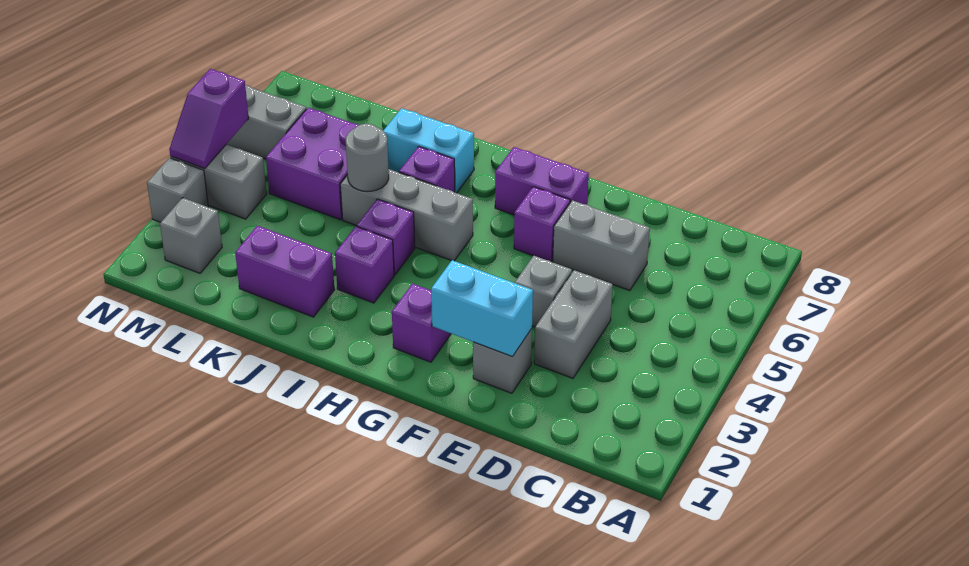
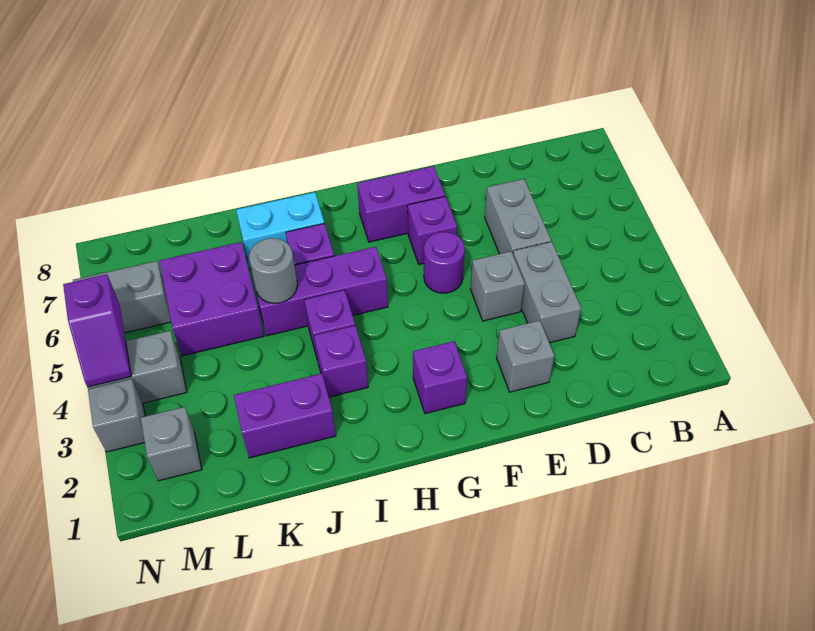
grey brick D6:E6 level 1 -> grey brick D5:D6 level 1
cyan brick E2:F2 level 2 -> none
none -> purple round brick F5 level 1
grey brick H5:J5 level 1 -> purple brick H5:J5 level 1

